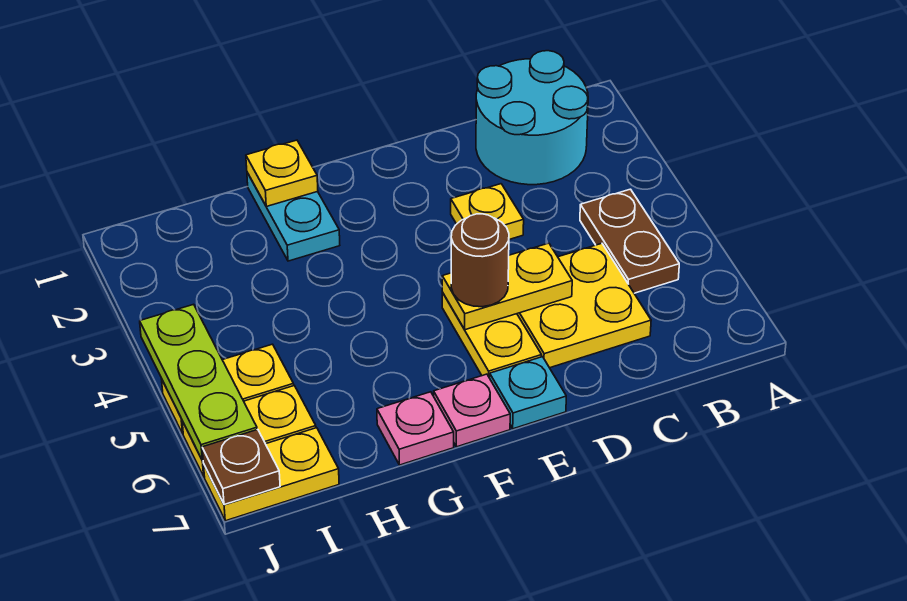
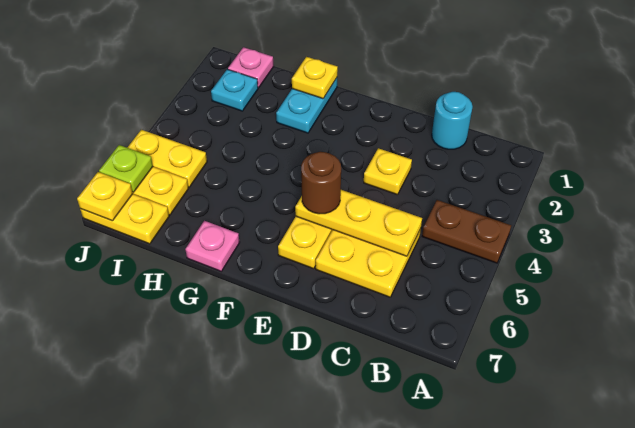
cyan round brick B1:C2 level 1 -> cyan round brick C1 level 1
brown plate B4:B5 level 1 -> brown plate A4:B4 level 1
yellow plate D5:E5 level 2 -> yellow plate C5:E5 level 2
cyan plate E7 level 1 -> cyan plate I2 level 1
pink plate F7 level 1 -> pink plate I1 level 1
lime plate J4:J6 level 2 -> lime plate J6 level 2
brown plate J7 level 2 -> yellow plate J7 level 2

